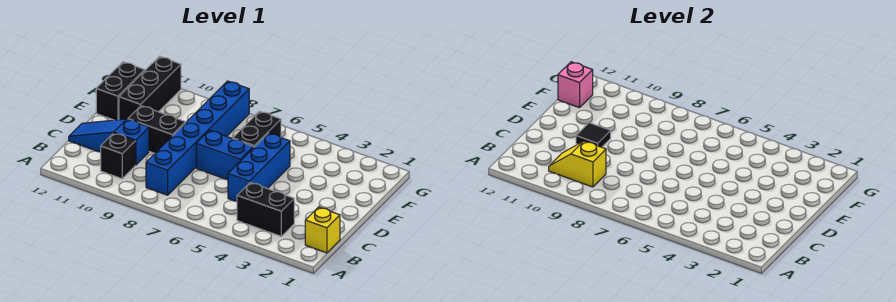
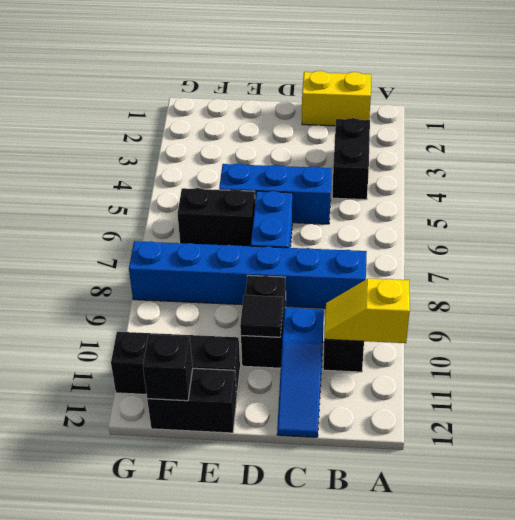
yellow brick B1 level 1 -> yellow brick B1:C1 level 1
yellow slope B9:B10 level 2 top 9 -> yellow slope A10:B10 level 2 top A
pink brick F12 level 2 -> black brick F12 level 2

